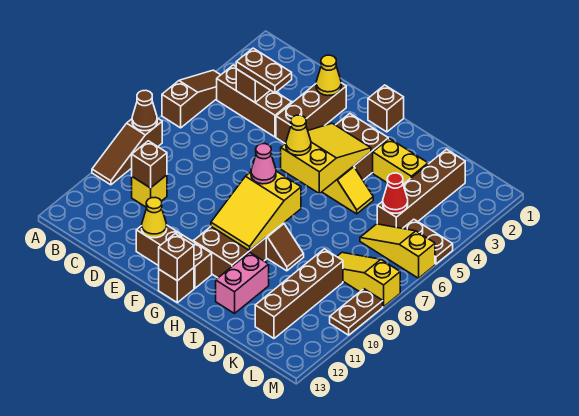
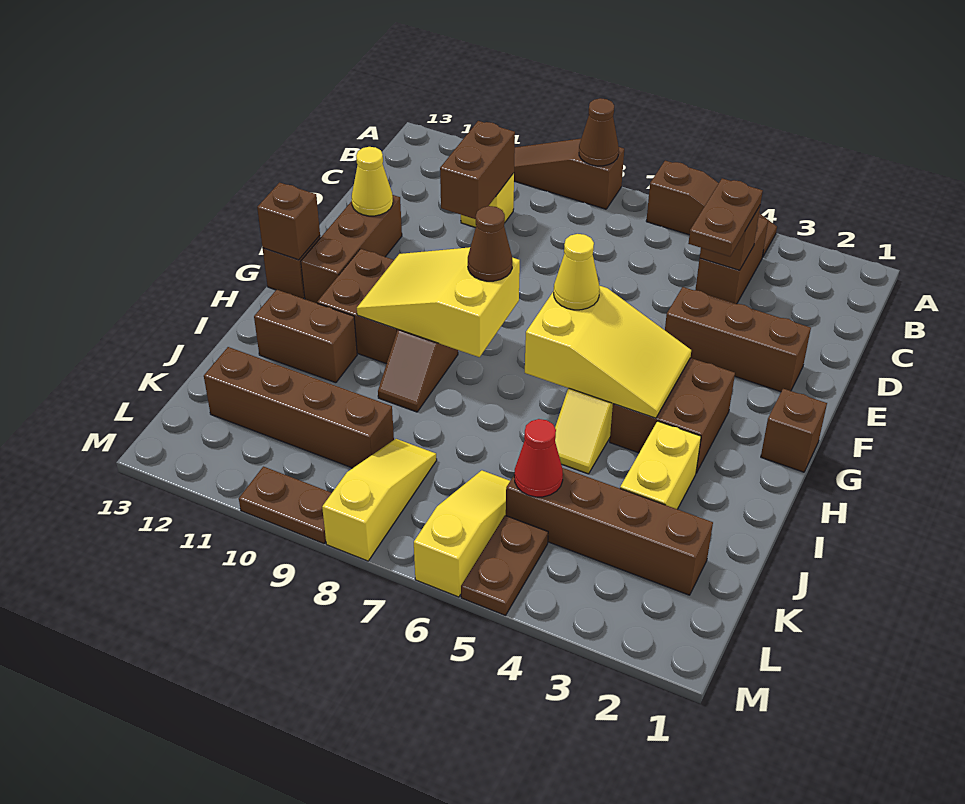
brown brick B4:D4 level 1 -> brown brick B4:C4 level 1
brown brick C10 level 2 -> brown brick C10:D10 level 2
yellow cone E2 level 2 -> none
pink cone G8 level 3 -> brown cone G8 level 3
pink brick I11:I12 level 1 -> brown brick I11:I12 level 1

